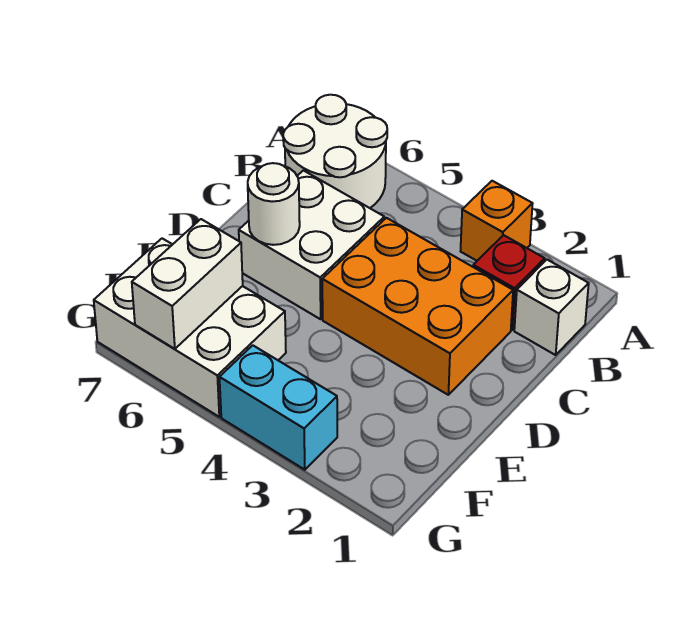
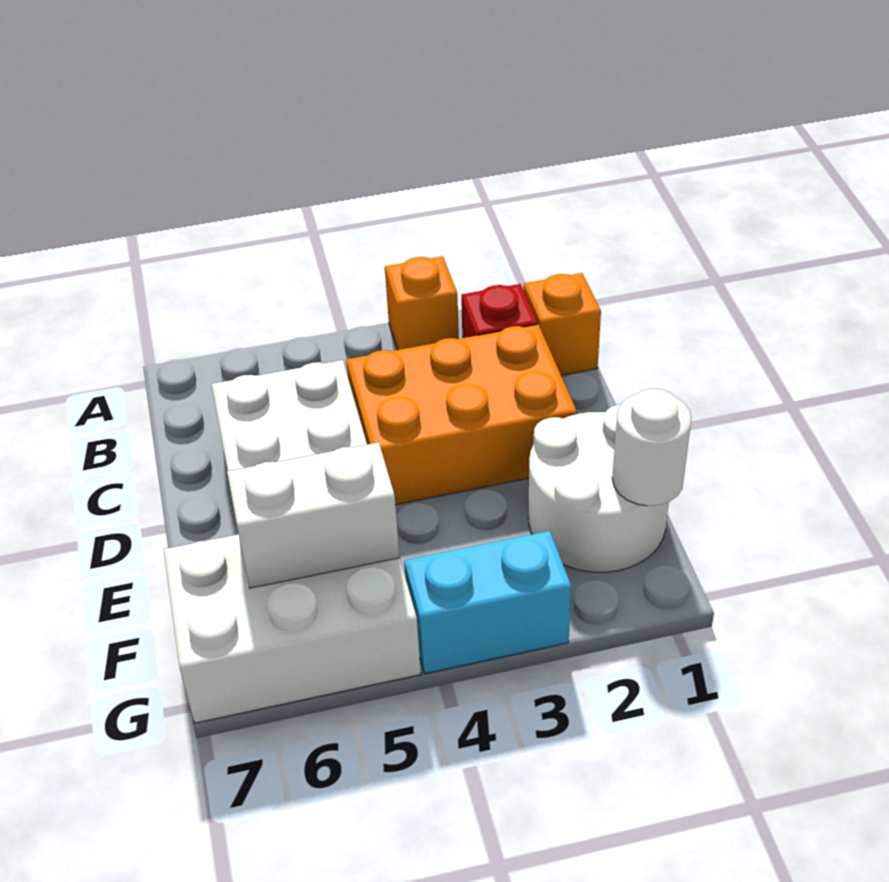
white round brick A6:B7 level 1 -> white round brick E1:F2 level 1
white brick B1 level 1 -> orange brick B1 level 1
white round brick D6 level 2 -> white round brick F1 level 2
white brick F6:G6 level 2 -> white brick F5:F6 level 2

